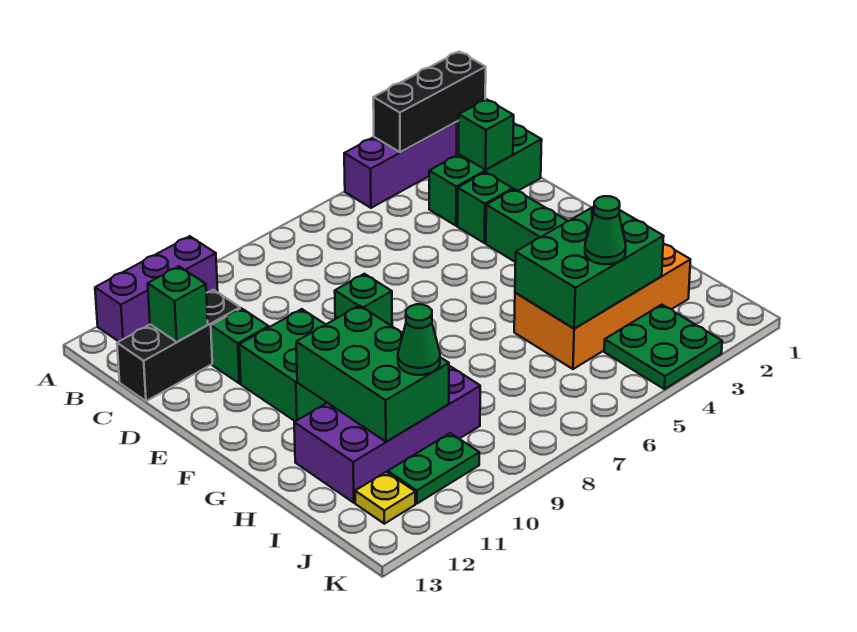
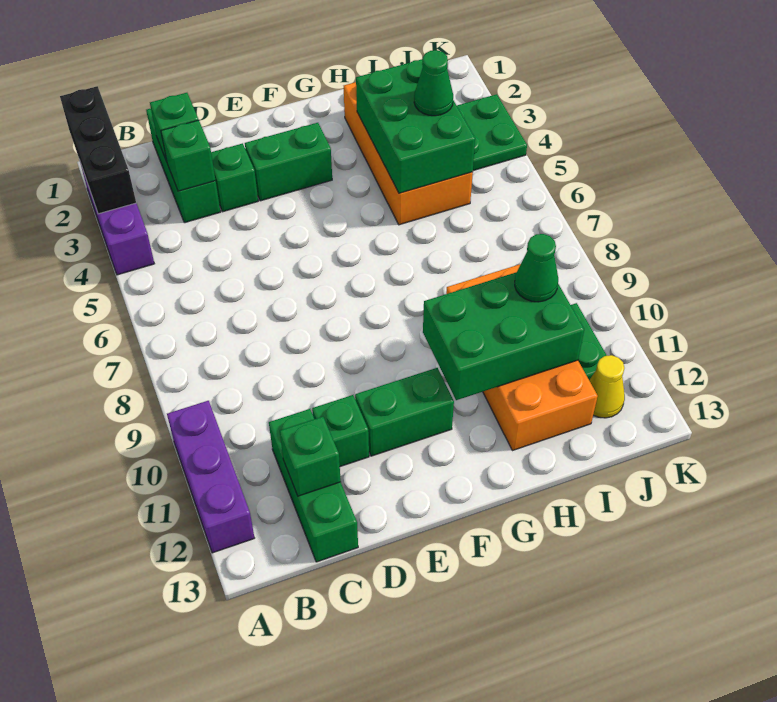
black brick C11:C13 level 1 -> green brick C11:C13 level 1
green brick E8 level 1 -> green brick C3 level 2
green brick E10:F11 level 1 -> green brick E11:F11 level 1
purple brick H9:I12 level 1 -> orange brick H9:I12 level 1
yellow plate J12 level 1 -> yellow cone J12 level 1

